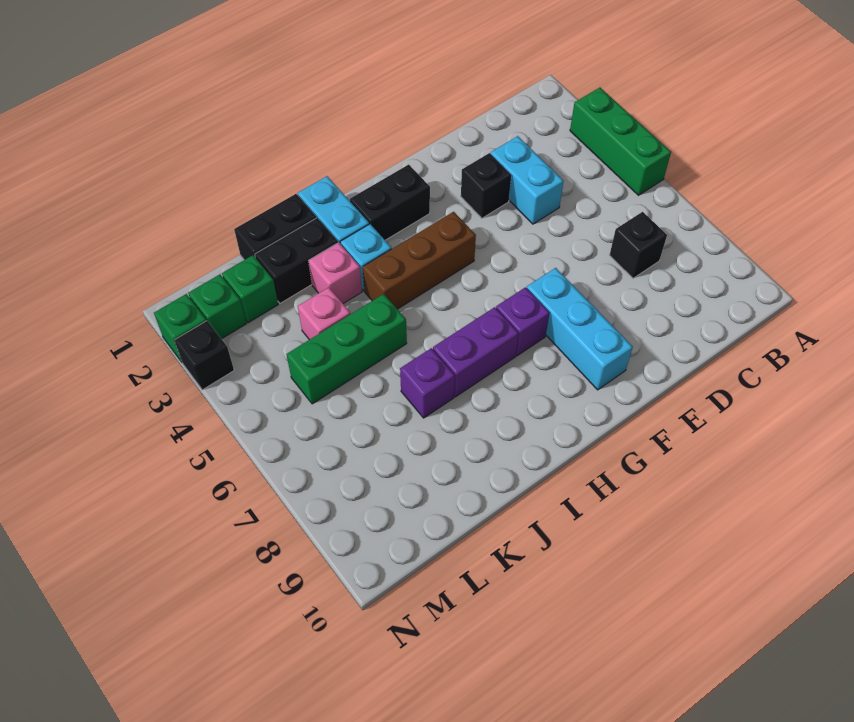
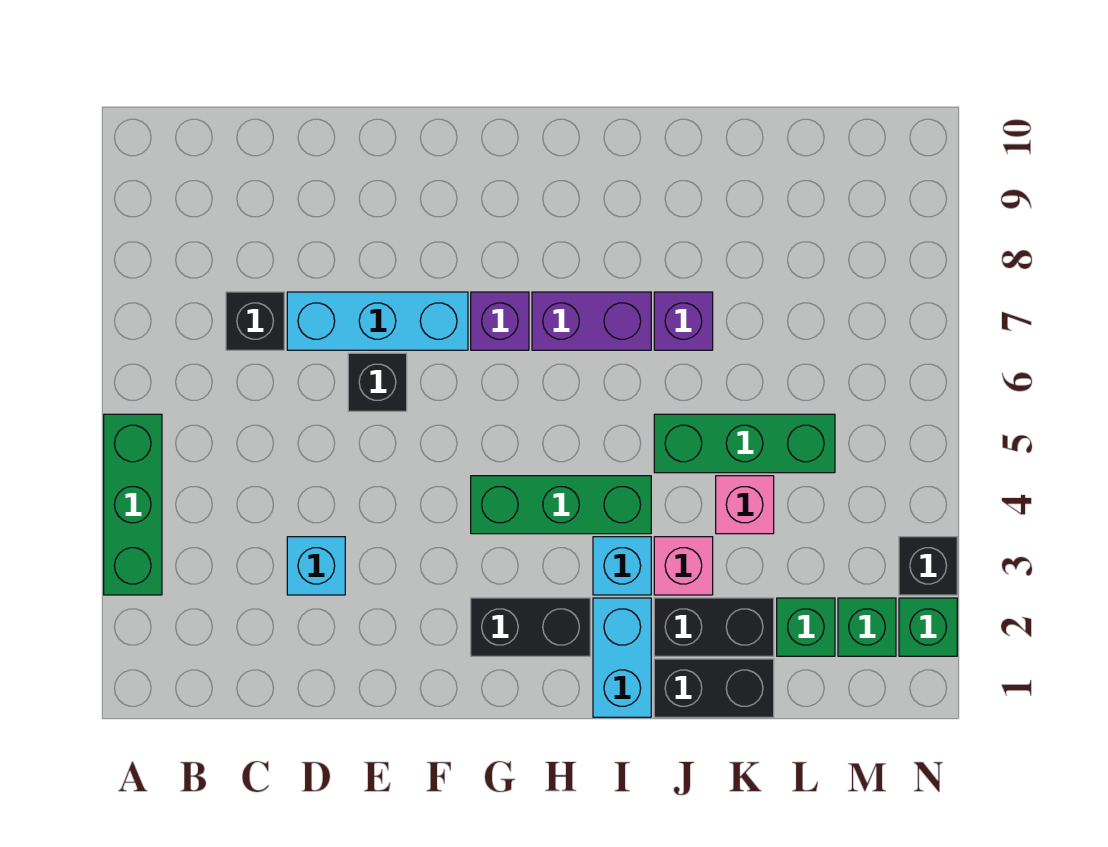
cyan brick D3:D4 level 1 -> cyan brick D3 level 1
black brick E3 level 1 -> black brick E6 level 1
cyan brick F7:F9 level 1 -> cyan brick D7:F7 level 1
brown brick G4:I4 level 1 -> green brick G4:I4 level 1

